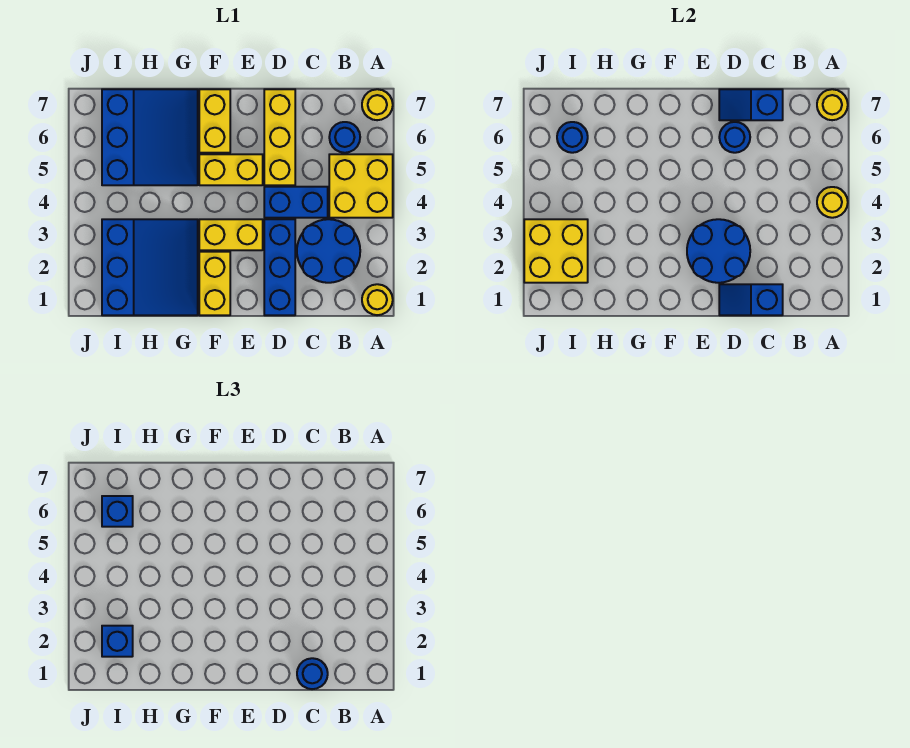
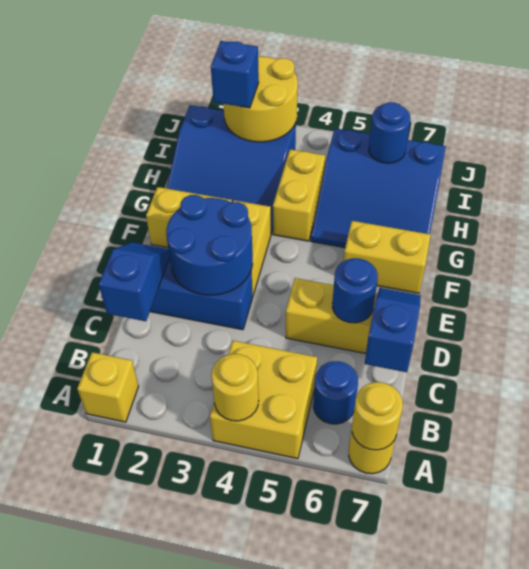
yellow round brick A1 level 1 -> yellow brick A1 level 1
blue round brick B2:C3 level 1 -> none
blue round brick C1 level 3 -> none
blue brick C4:D4 level 1 -> none
yellow brick E5:F5 level 1 -> yellow brick G4:H4 level 1
yellow brick I2:J3 level 2 -> yellow round brick I2:J3 level 2
blue brick I6 level 3 -> none

